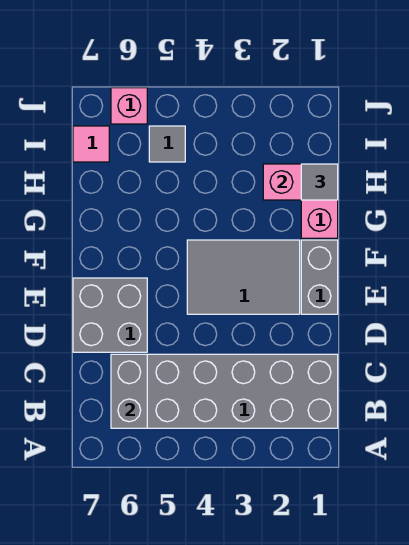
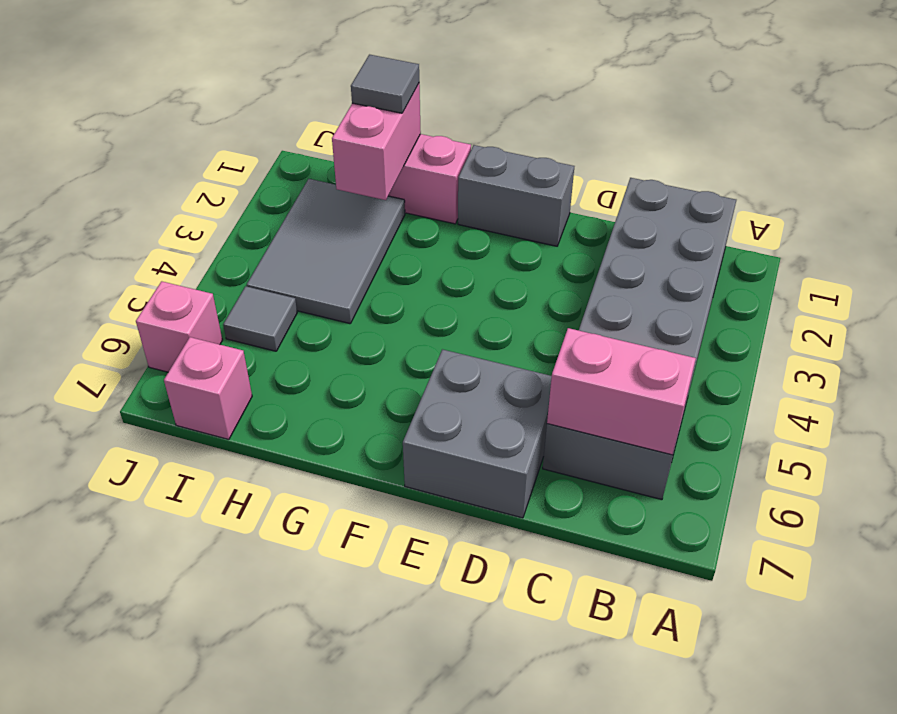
grey brick B6:C6 level 2 -> pink brick B6:C6 level 2
grey tile E2:F4 level 1 -> grey tile H2:I4 level 1
pink tile I7 level 1 -> pink brick I7 level 1

